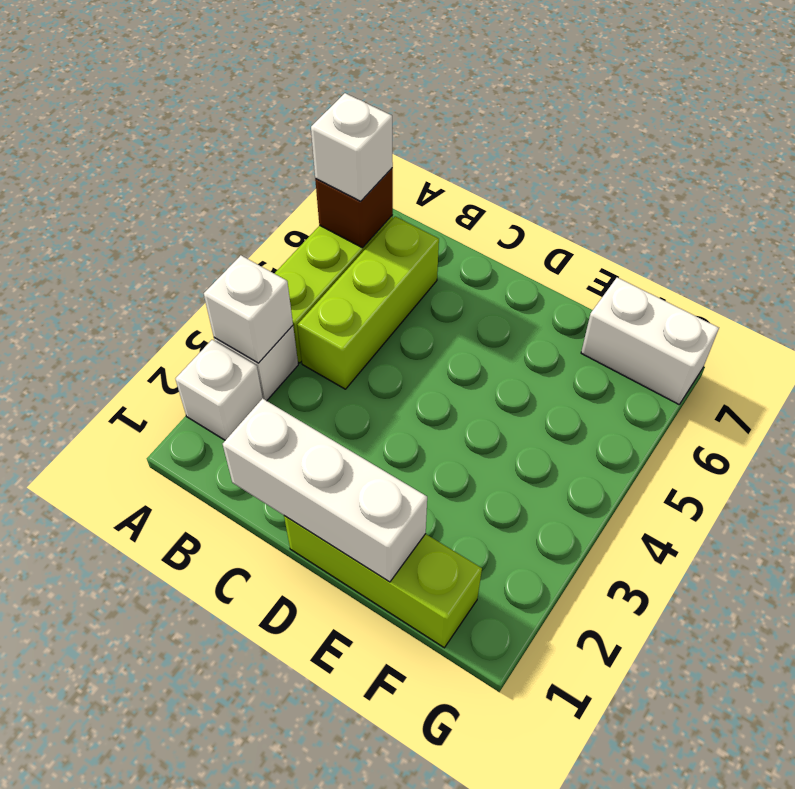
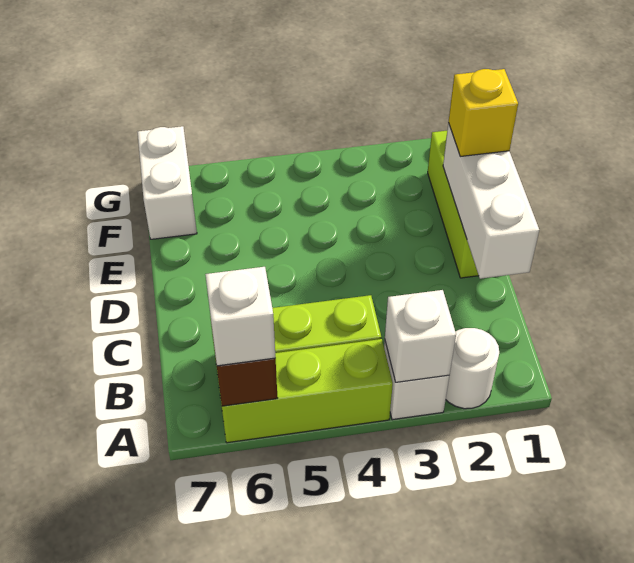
white brick A2 level 1 -> white round brick A2 level 1
none -> yellow brick E1 level 3

